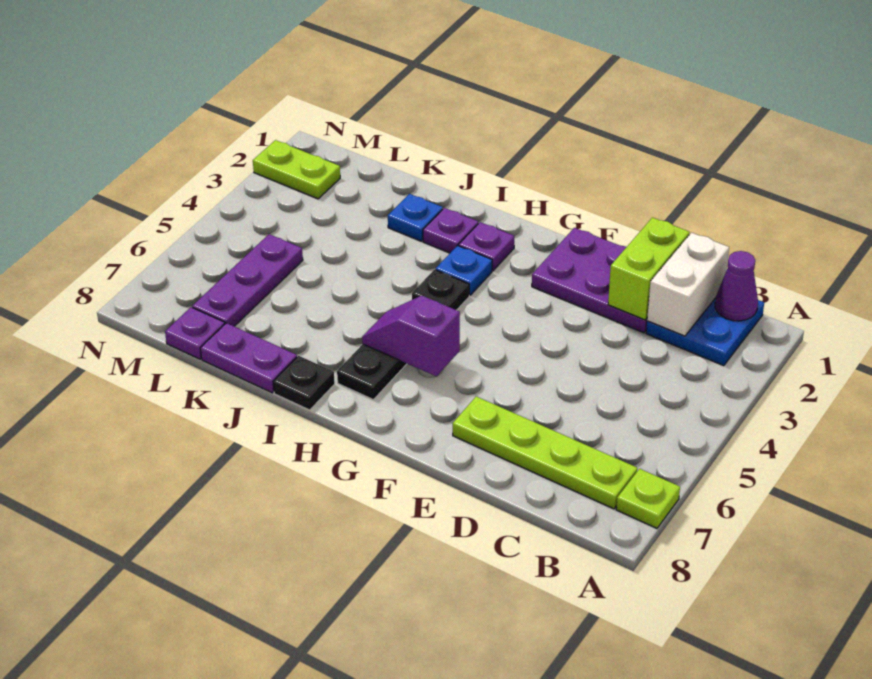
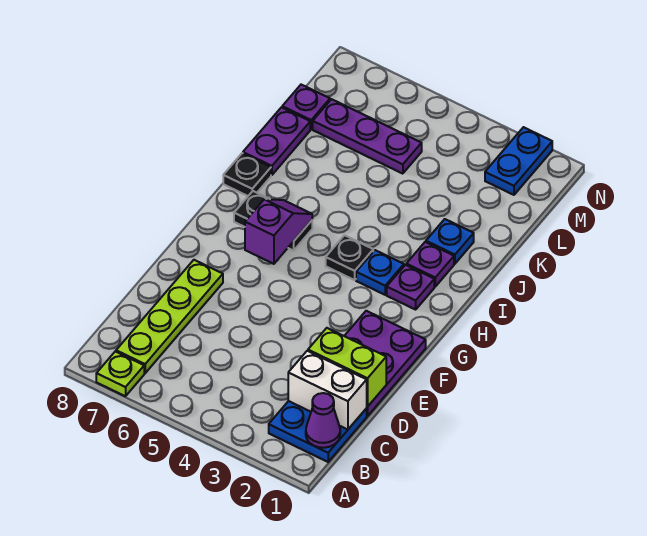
lime plate M2:N2 level 1 -> blue plate M2:N2 level 1

